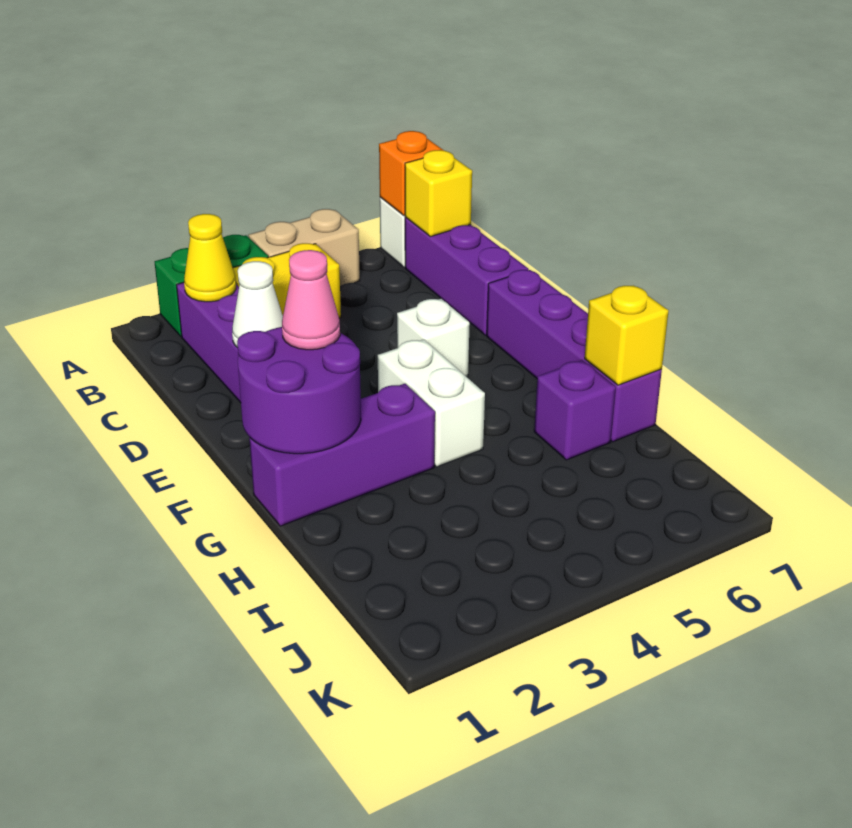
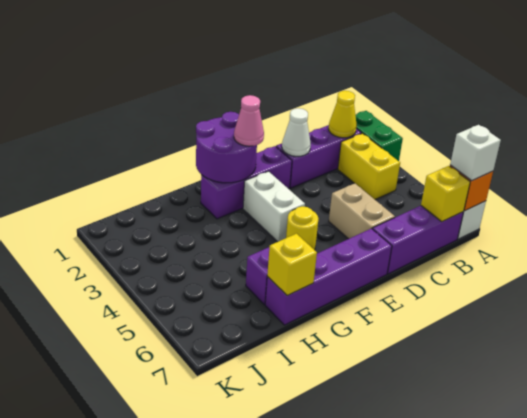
tan brick A4:A5 level 1 -> tan brick D5:D6 level 1
white brick E5 level 1 -> white brick A7 level 3
white brick F4:G4 level 1 -> white brick F3:F4 level 1
none -> yellow round brick F5 level 1
purple brick G1:G3 level 1 -> purple brick E2:G2 level 1

